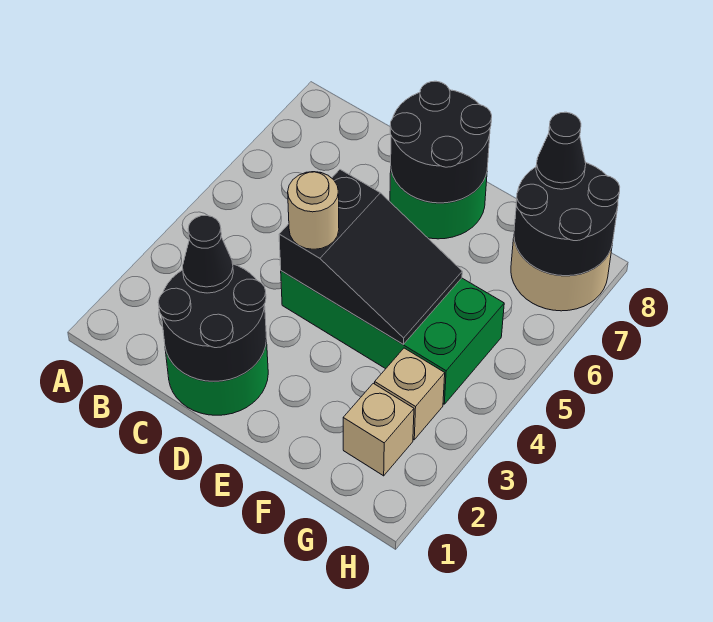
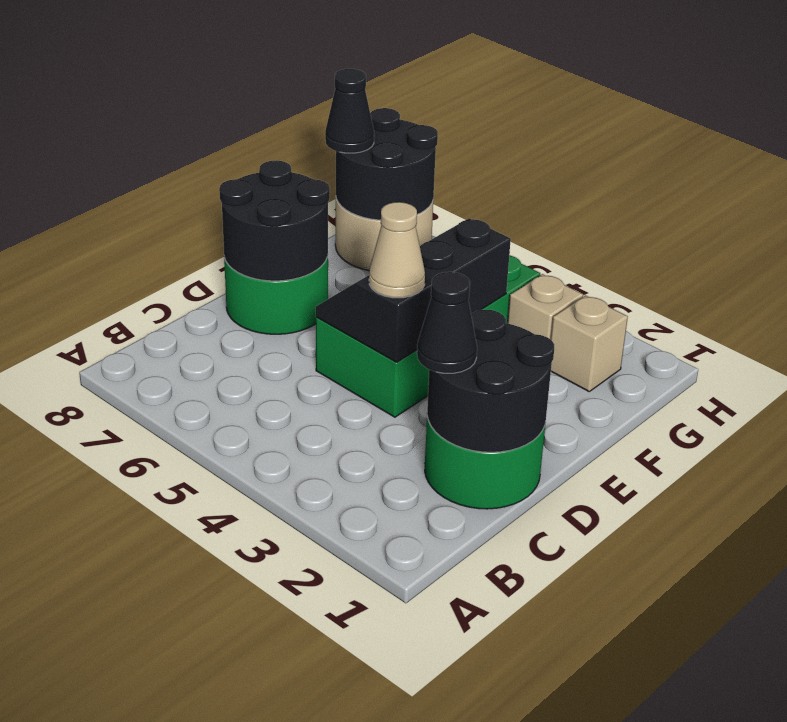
black slope D4:F5 level 2 top D -> black slope D4:F5 level 2 top 4
tan round brick D4 level 3 -> tan cone D4 level 3

